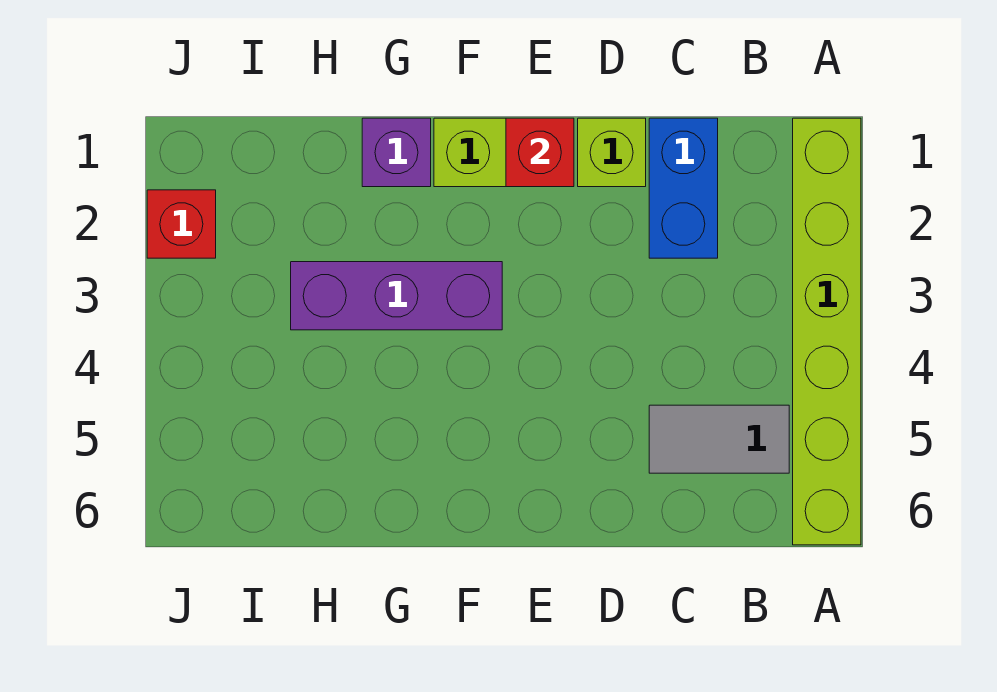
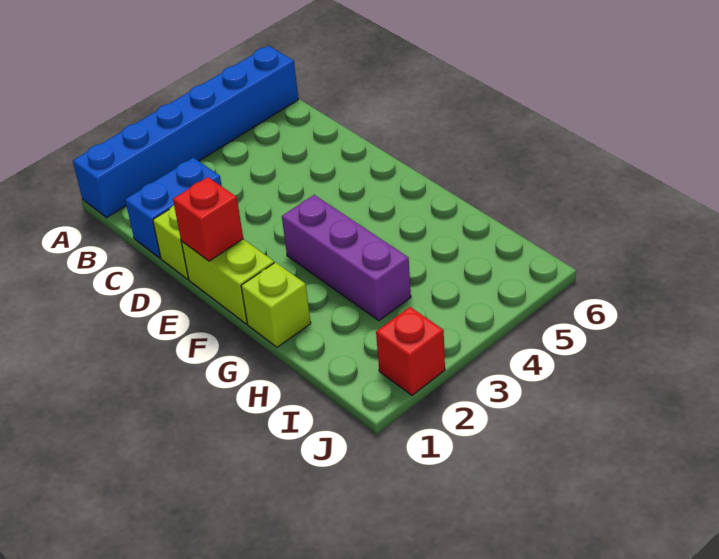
lime brick A1:A6 level 1 -> blue brick A1:A6 level 1
grey tile B5:C5 level 1 -> none
purple brick G1 level 1 -> lime brick G1 level 1

